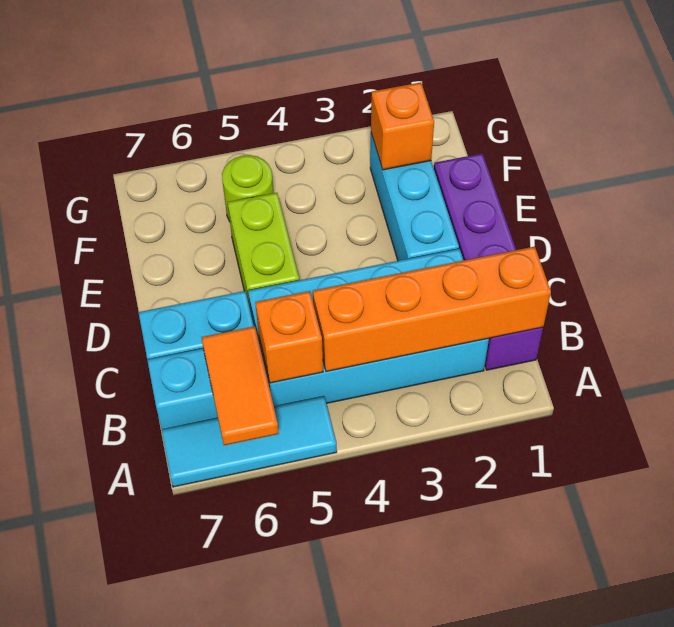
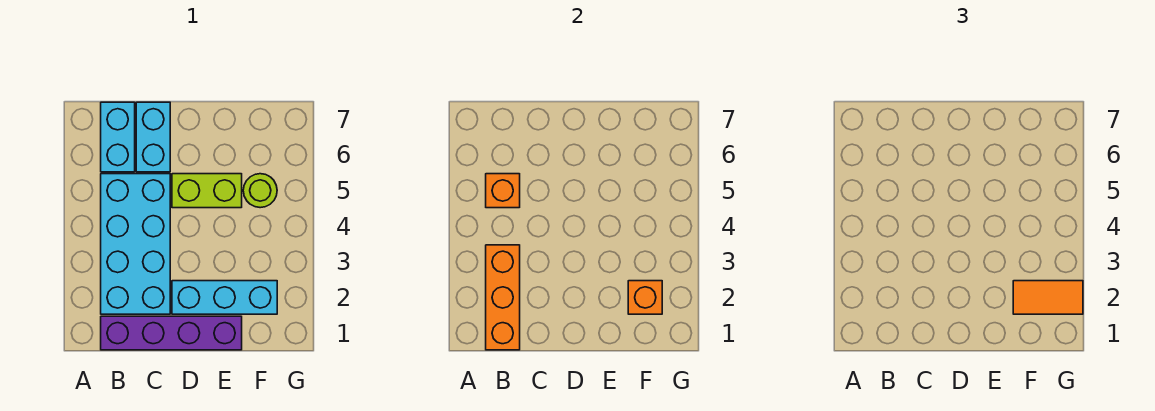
cyan tile A5:A7 level 1 -> none
orange tile A6:B6 level 2 -> orange tile F2:G2 level 3
orange brick B1:B4 level 2 -> orange brick B1:B3 level 2

